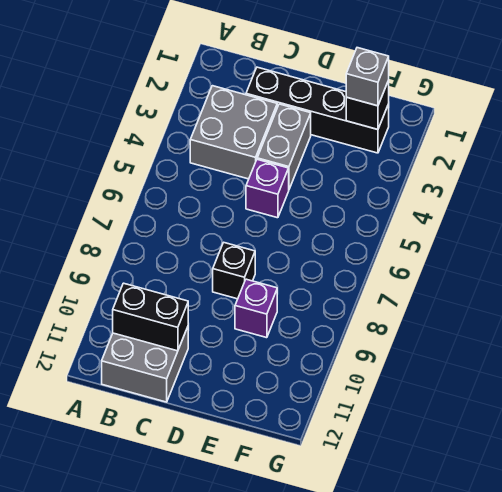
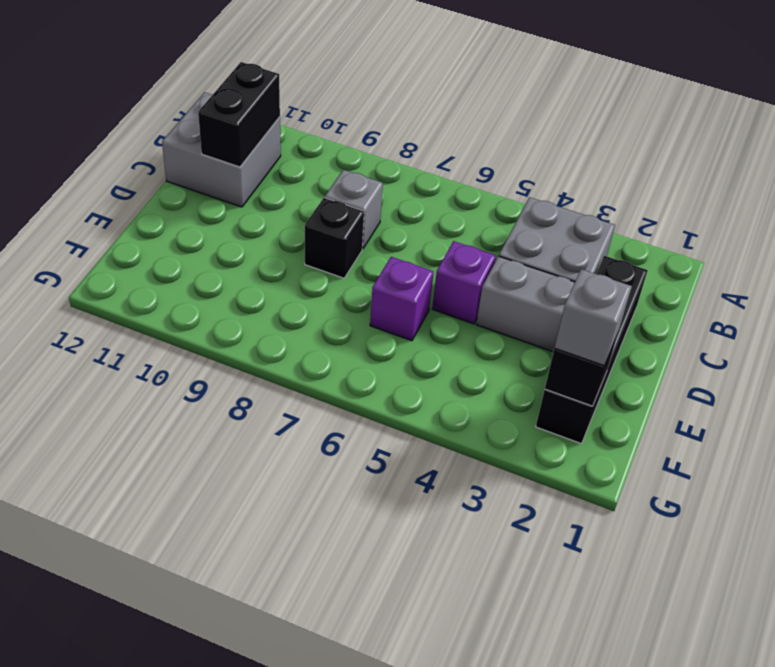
none -> grey brick C8 level 1
purple brick E9 level 1 -> purple brick E6 level 1

